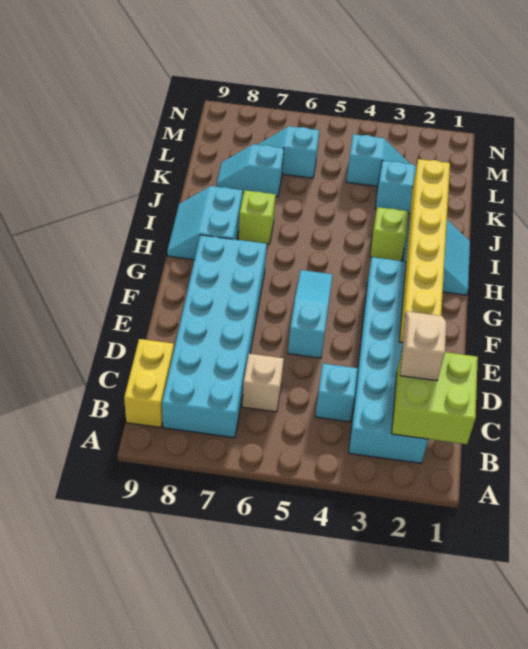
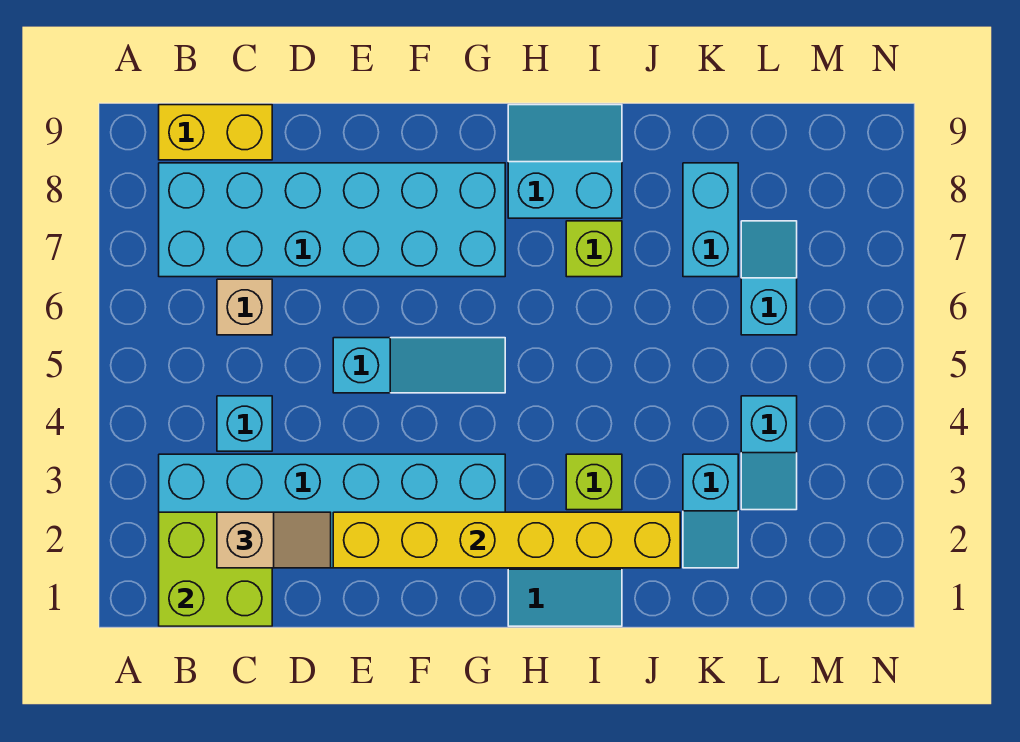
cyan slope K7:K8 level 1 top 7 -> cyan brick K7:K8 level 1

